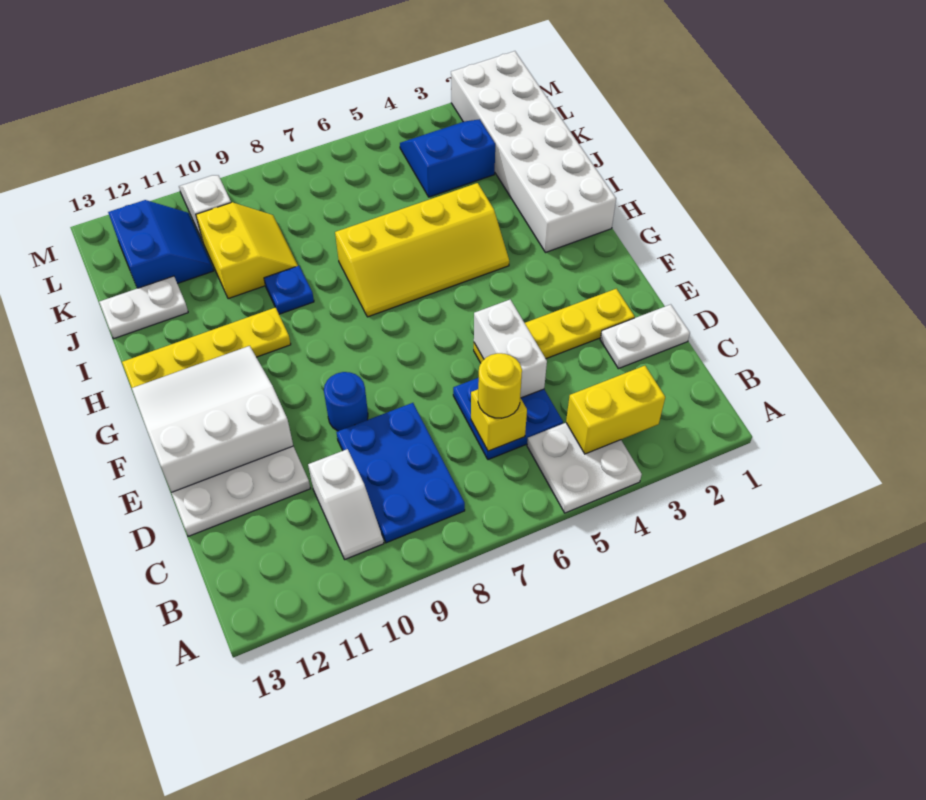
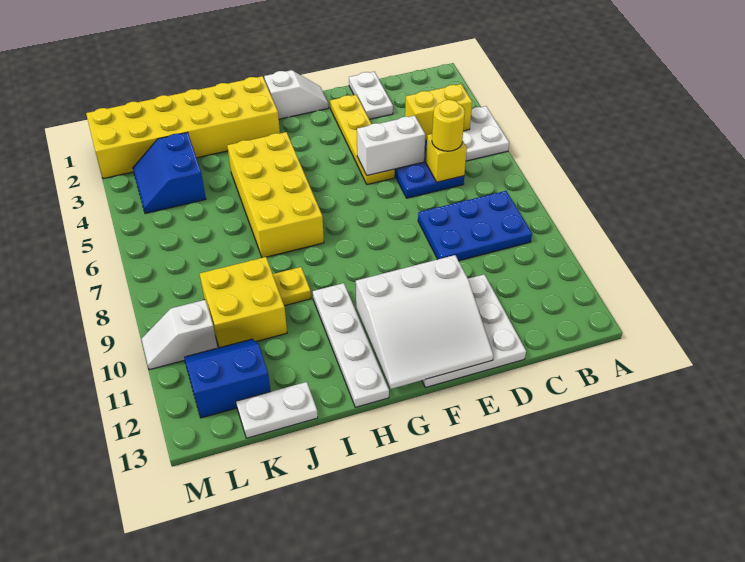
yellow brick B3:B4 level 2 -> yellow brick B4:C4 level 2
white slope B10:C10 level 1 top C -> white slope F1:G1 level 1 top G
blue round brick E9 level 1 -> none
white slope E11:G13 level 2 top E -> white slope E11:G13 level 2 top 11
white brick H1:M2 level 1 -> yellow brick H1:M2 level 1
yellow slope H4:I7 level 1 top I -> yellow brick H4:I7 level 1
yellow plate H10:H13 level 1 -> white plate H10:H13 level 1
blue plate I9 level 1 -> yellow plate I9 level 1
yellow slope J9:K10 level 1 top 10 -> yellow brick J9:K10 level 1
white plate J12:J13 level 1 -> white plate J13:K13 level 1

